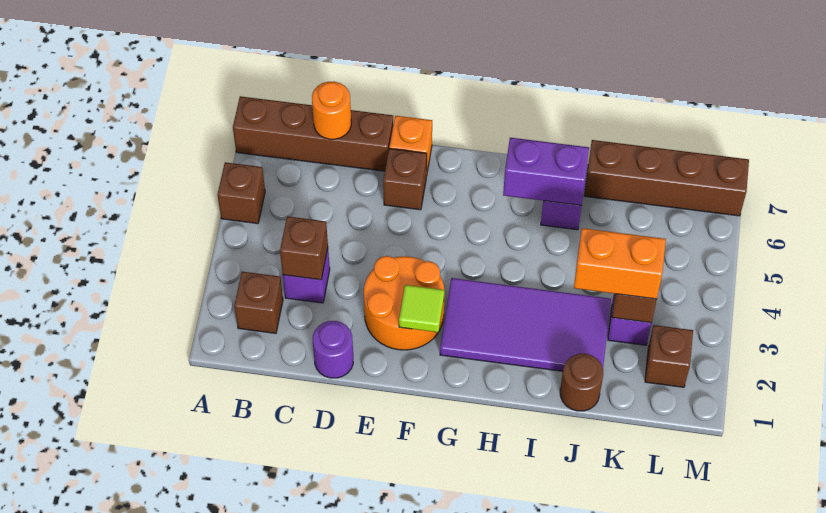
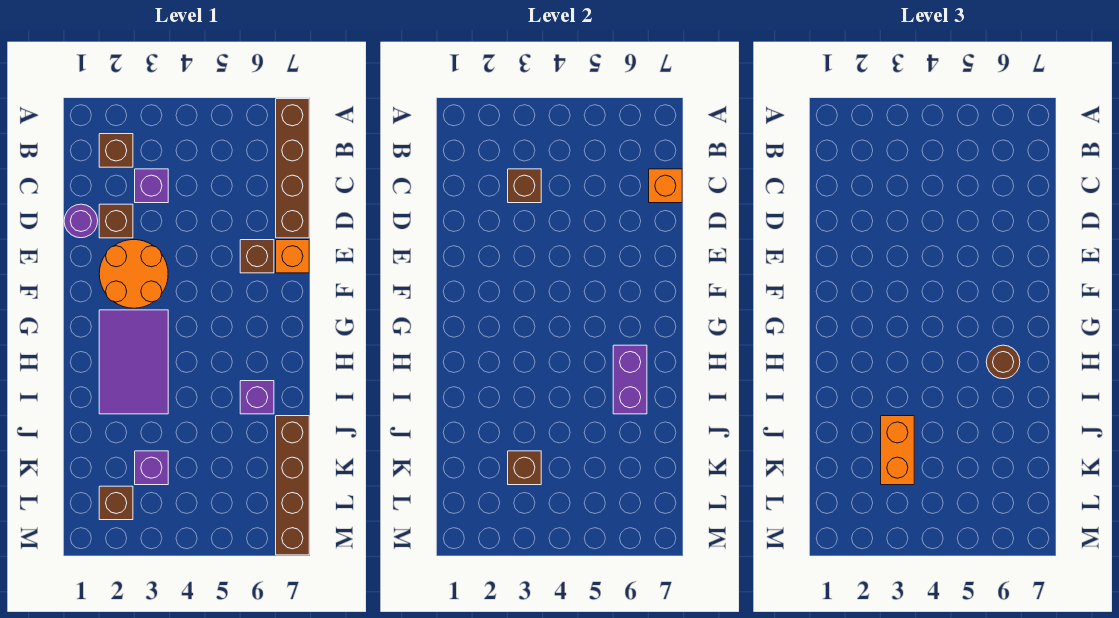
brown brick A5 level 1 -> brown brick D2 level 1
orange round brick C7 level 2 -> orange brick C7 level 2
lime tile F2 level 2 -> none
purple tile G2:J3 level 1 -> purple tile G2:I3 level 1
brown round brick J1 level 1 -> brown round brick H6 level 3

